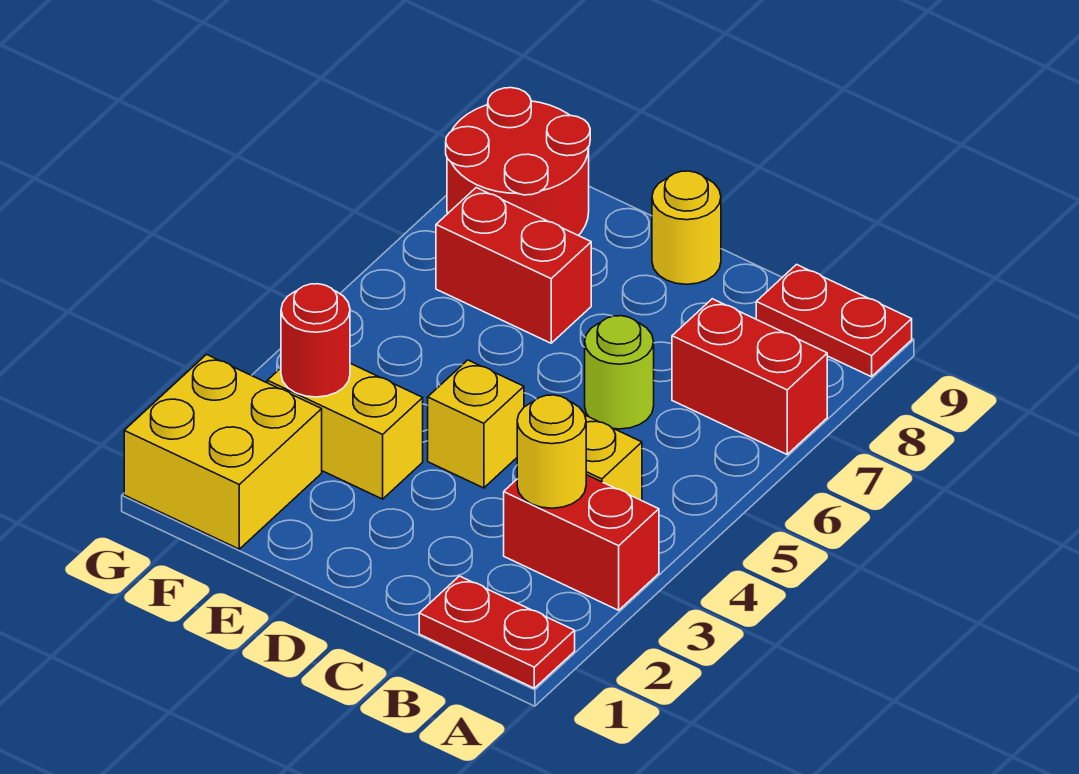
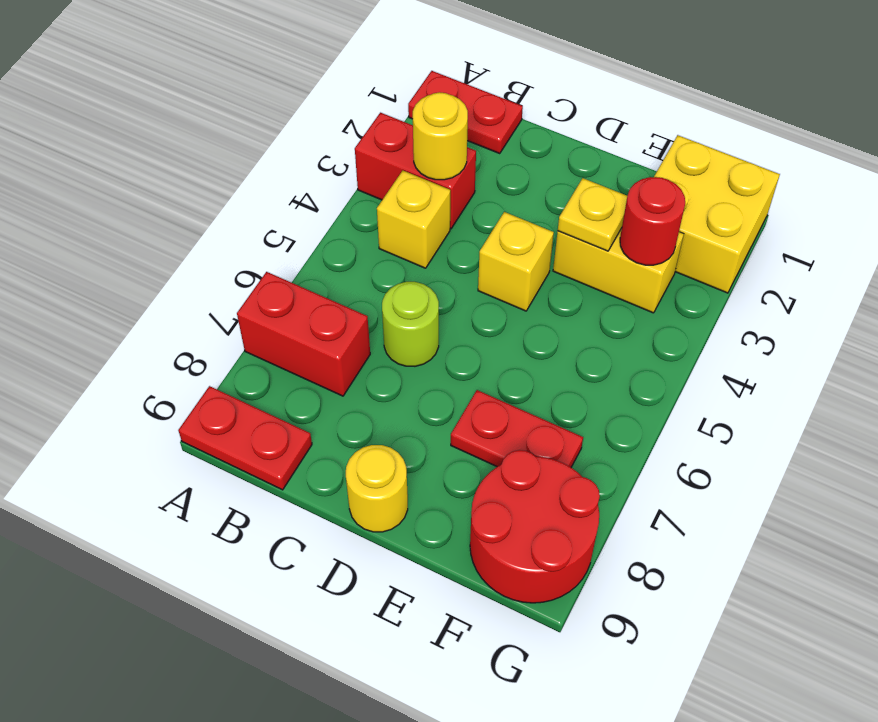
none -> yellow plate E3 level 2
red brick E7:F7 level 1 -> red plate E7:F7 level 1

